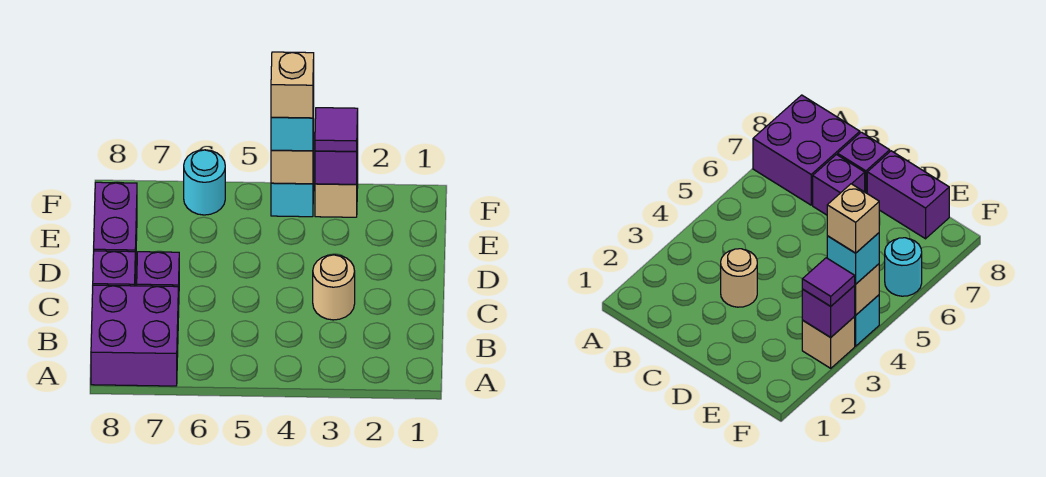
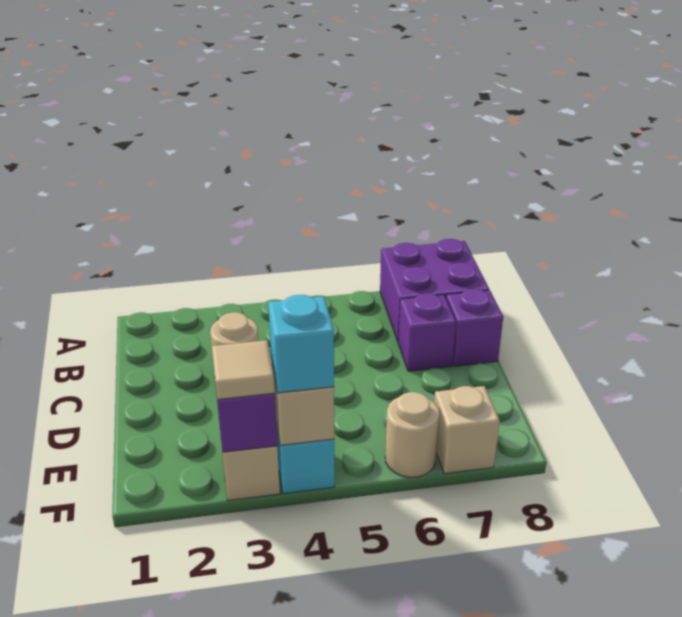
purple brick D8:E8 level 1 -> none
purple tile F3 level 3 -> tan tile F3 level 3
tan brick F4 level 4 -> tan brick F7 level 1
cyan round brick F6 level 1 -> tan round brick F6 level 1

